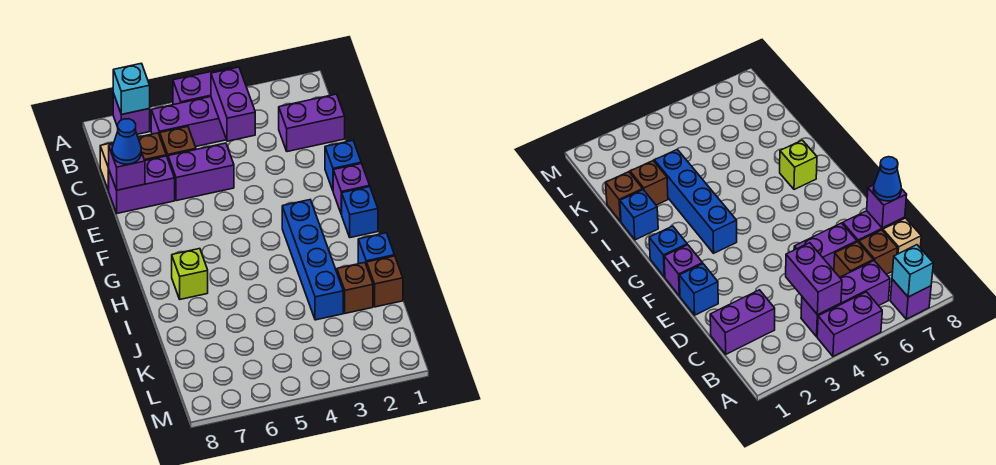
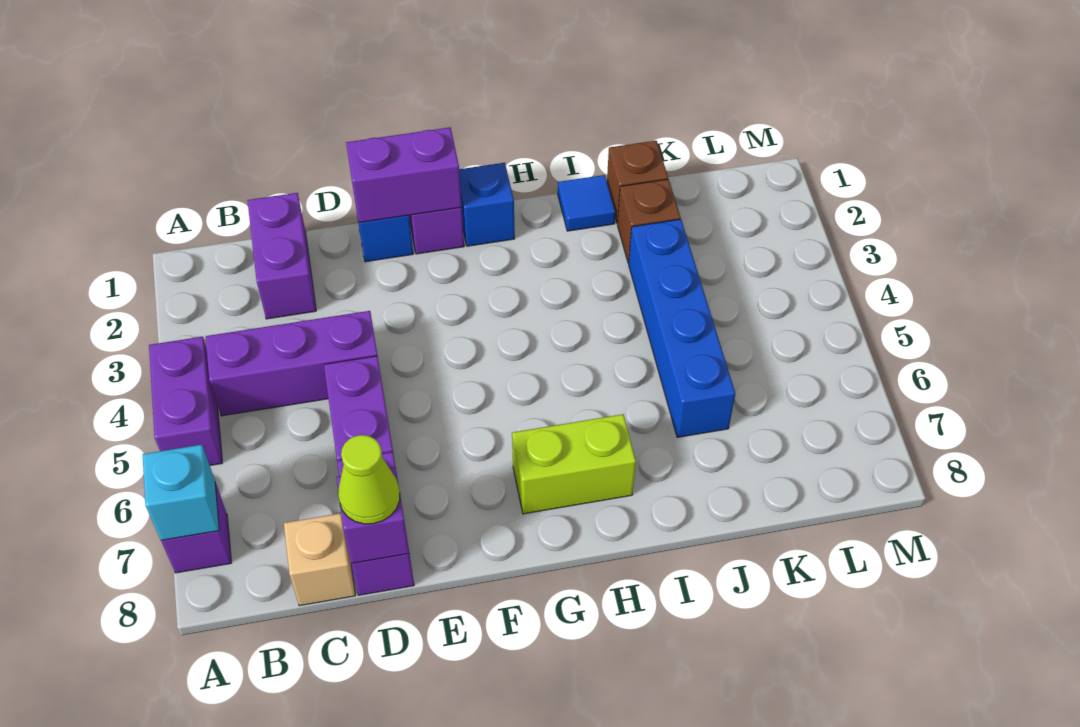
purple brick B4:B6 level 1 -> purple brick B4:D4 level 1
purple brick B4:C4 level 2 -> purple brick E1:F1 level 2
brown brick C6 level 1 -> none
brown brick C7 level 1 -> none
blue cone D8 level 3 -> lime cone D8 level 3
blue brick G3:J3 level 1 -> blue brick J3:J6 level 1
lime brick H7 level 1 -> lime brick G7:H7 level 1
blue brick I1 level 1 -> blue tile I1 level 1

